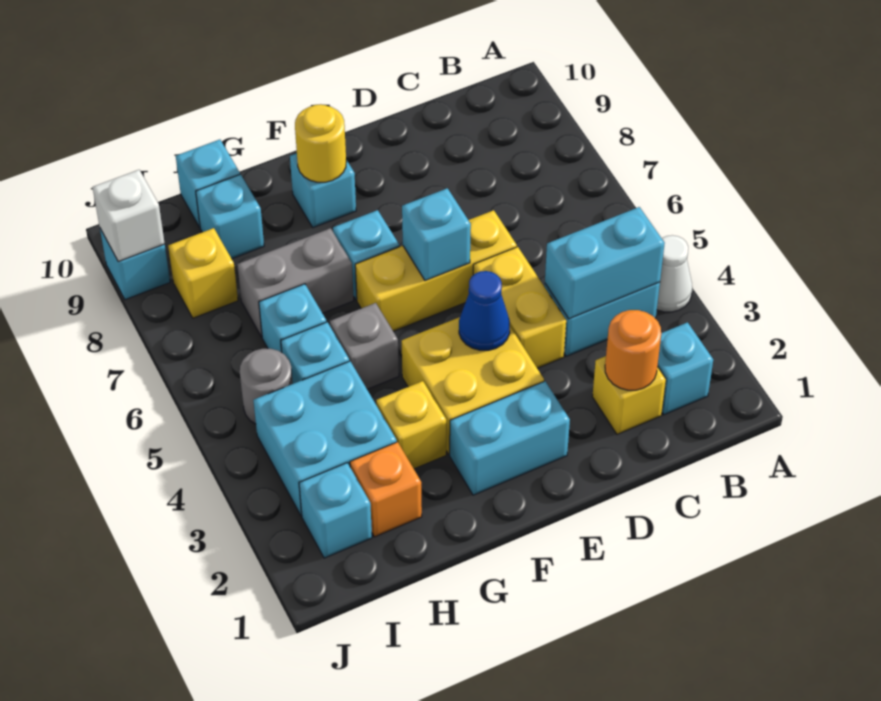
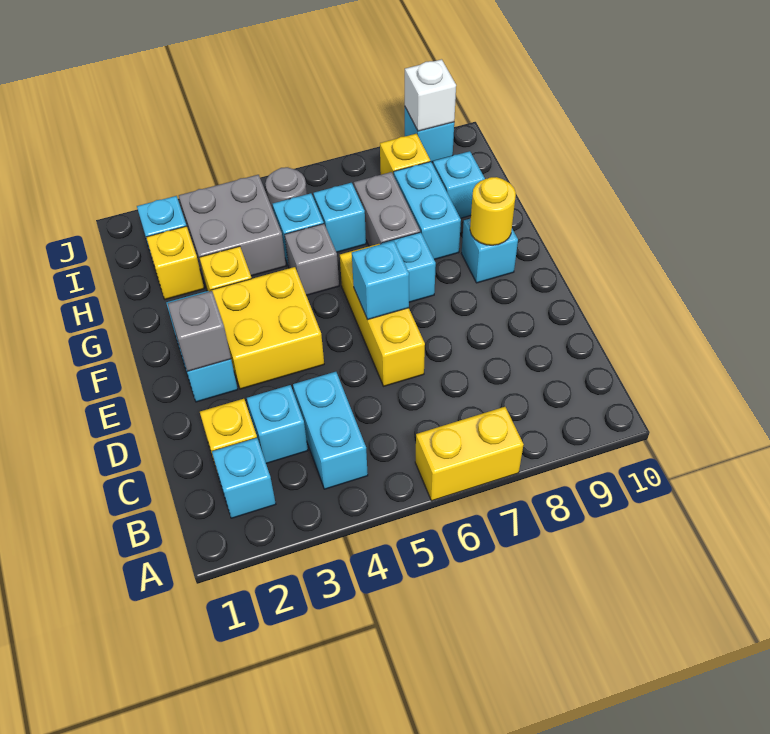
white cone A4 level 1 -> none
cyan brick B4:C4 level 2 -> cyan brick G8:H8 level 1
orange round brick C2 level 2 -> none
yellow brick D4:D5 level 1 -> yellow brick A6:A7 level 1
none -> grey brick E2 level 2
blue cone E4 level 2 -> none
orange brick H2 level 1 -> yellow brick H2 level 1
cyan brick H3:I4 level 1 -> grey brick H3:I4 level 1
cyan brick H10 level 1 -> cyan brick C3 level 1

